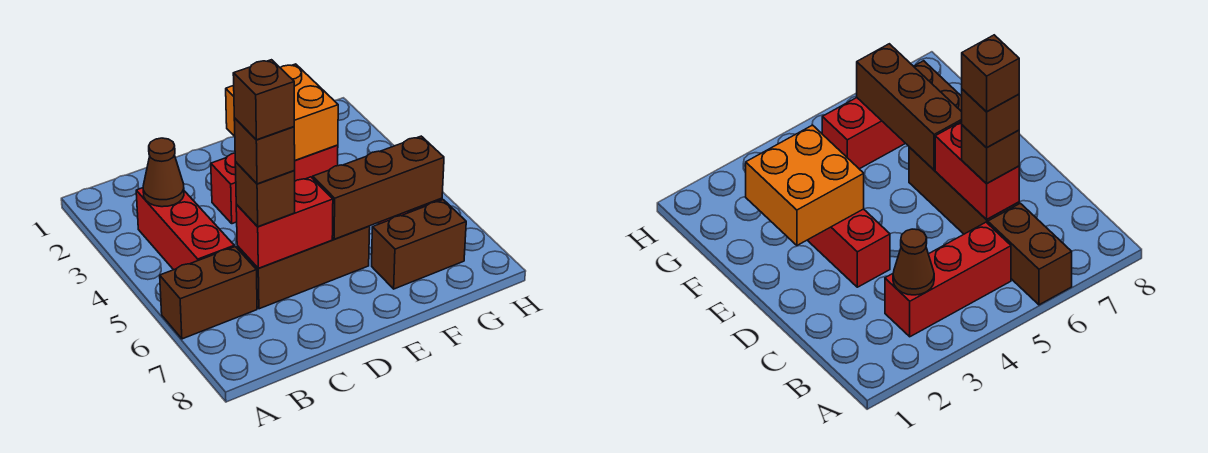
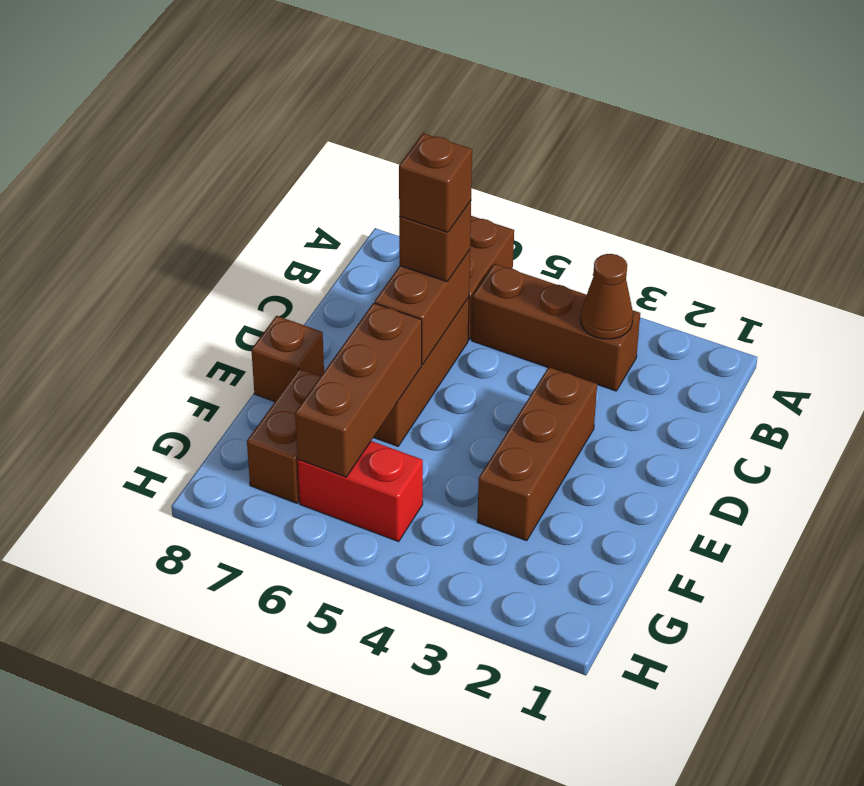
red brick B3:B5 level 1 -> brown brick B3:B5 level 1
red brick C6:D6 level 2 -> brown brick C6:D6 level 2
brown brick C6 level 5 -> brown brick E8 level 1
red brick D3:F3 level 1 -> brown brick D3:F3 level 1
orange brick E2:F3 level 2 -> none

